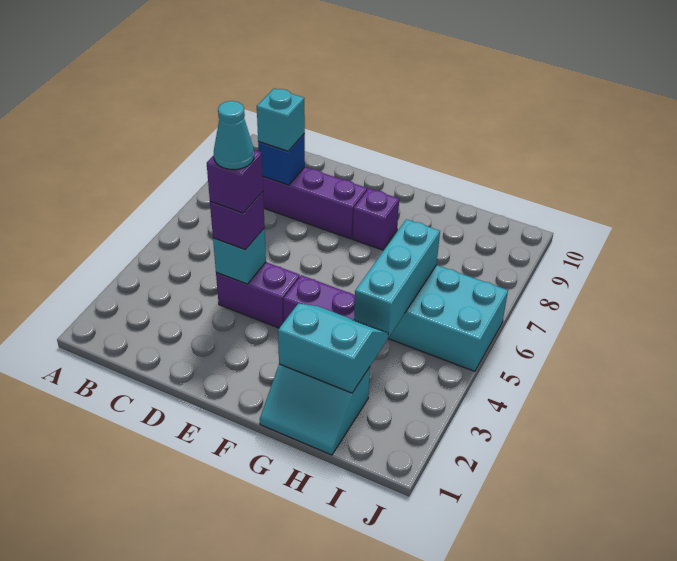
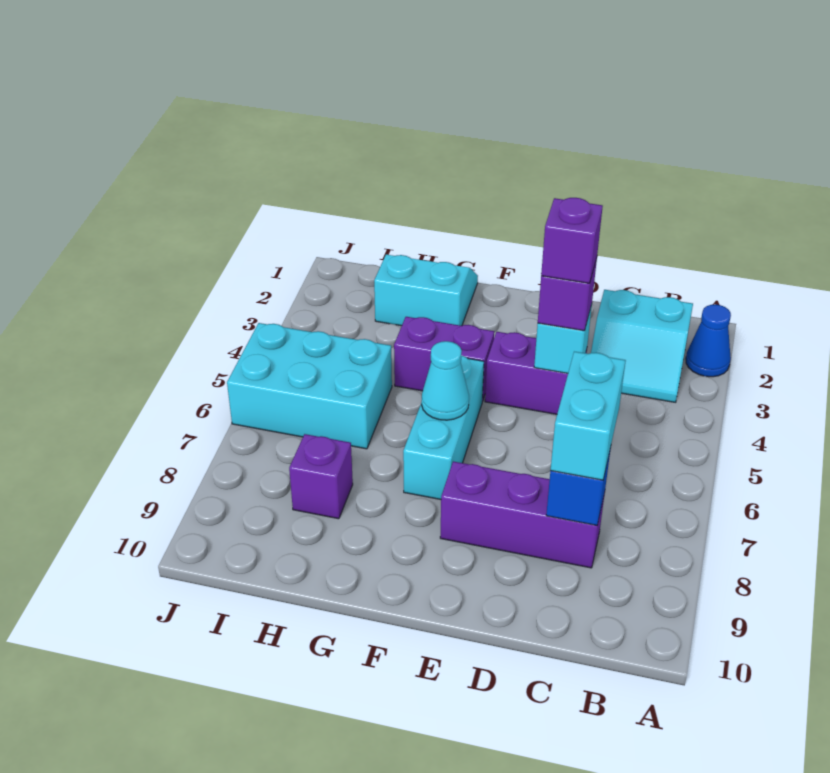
none -> blue cone A2 level 1
cyan brick C8 level 3 -> cyan brick C7:C8 level 3
cyan cone D4 level 5 -> cyan cone F6 level 2
purple brick F8 level 1 -> purple brick H8 level 1
cyan slope G2:H3 level 2 top 2 -> cyan slope B2:C3 level 1 top 2
cyan brick H4:H6 level 2 -> cyan brick F5:F7 level 1

